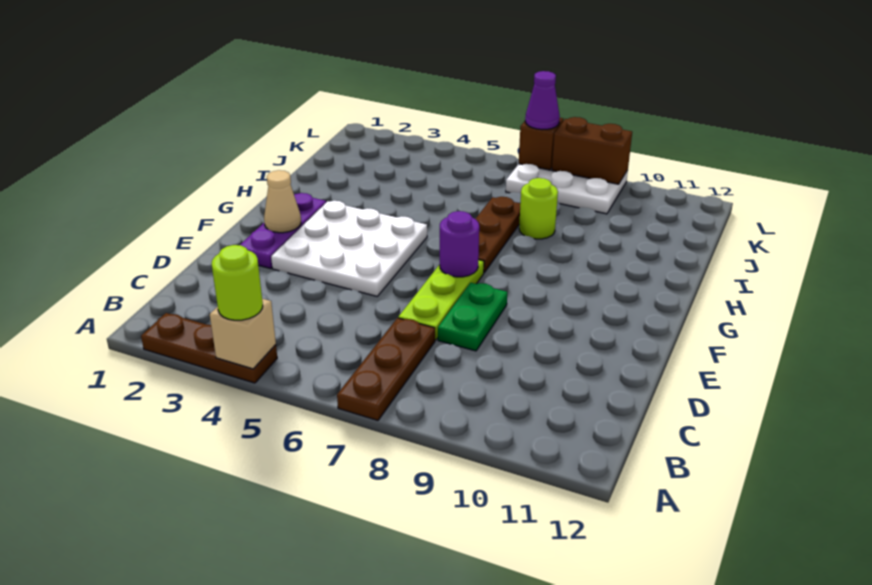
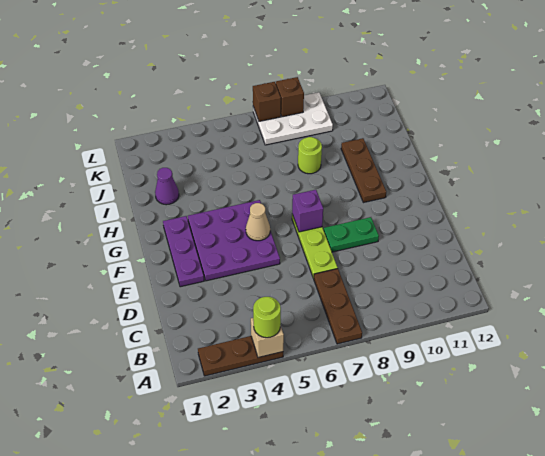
green plate D8:E8 level 1 -> green plate E8:E9 level 1
white plate E3:G5 level 1 -> purple plate E3:G5 level 1
tan cone F2 level 2 -> tan cone F5 level 2
purple round brick F7 level 2 -> purple brick F7 level 2
brown plate G7:I7 level 1 -> brown plate G10:I10 level 1
purple cone L7 level 3 -> purple cone I2 level 1
brown brick L8:L9 level 2 -> brown brick L8 level 2

